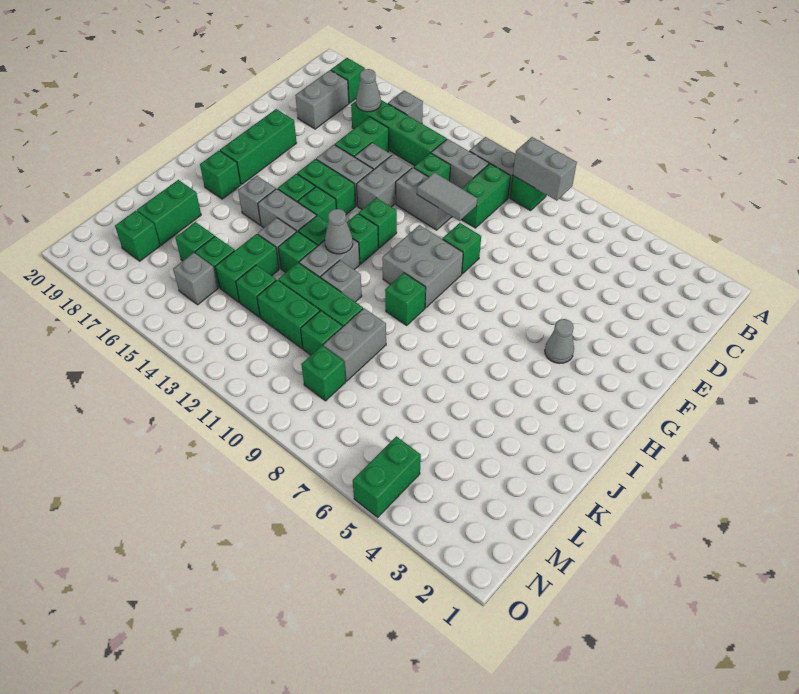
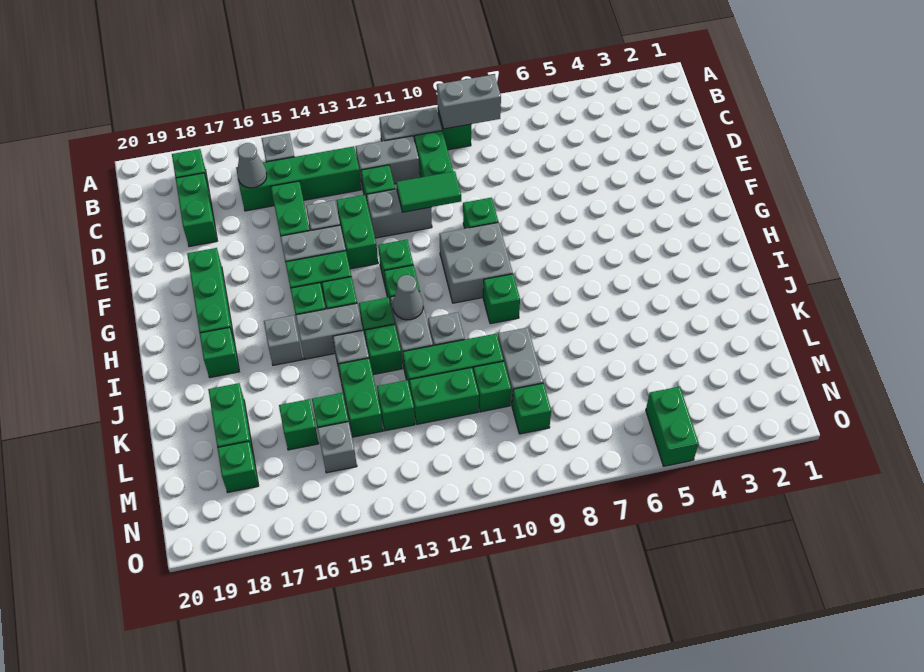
grey brick C18:D18 level 1 -> green brick C18:D18 level 1
grey tile E10:E11 level 2 -> green tile E10:E11 level 2
grey brick E13:F13 level 1 -> green brick E13:F13 level 1
grey cone G4 level 1 -> none

